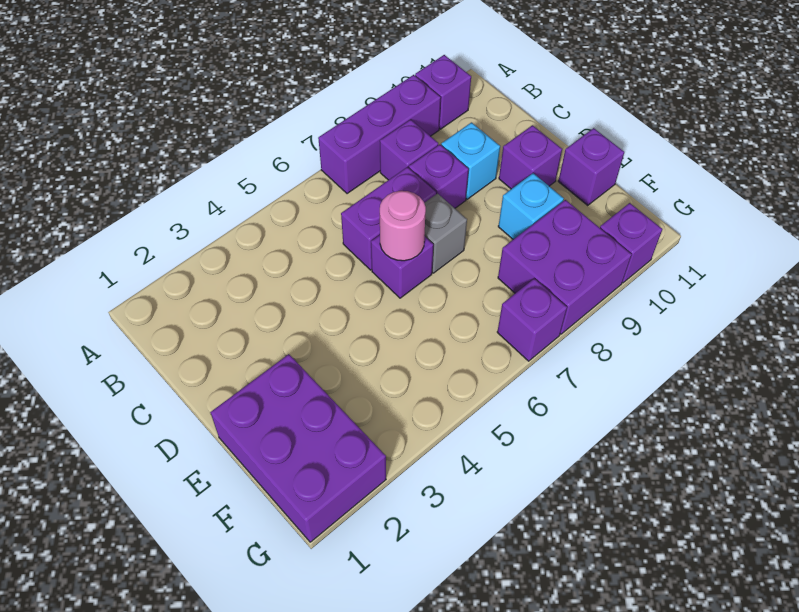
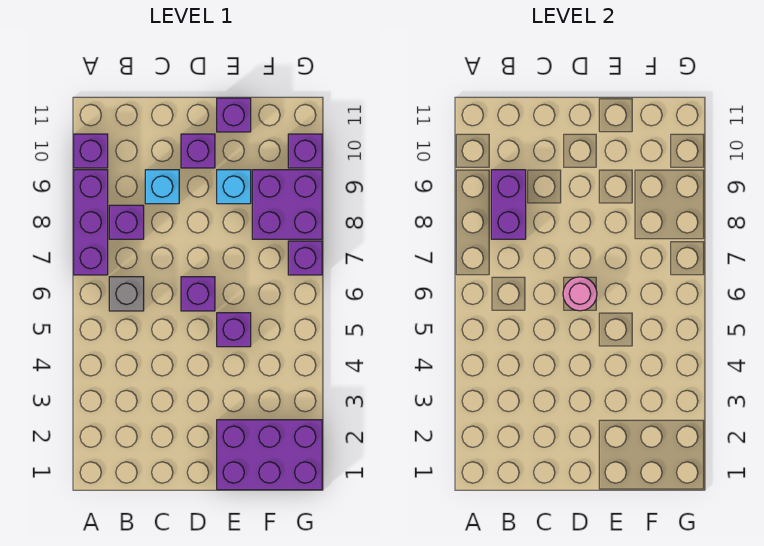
purple brick C6:C7 level 1 -> purple brick B8:B9 level 2
purple brick C8 level 1 -> purple brick E5 level 1
grey brick D7 level 1 -> grey brick B6 level 1

